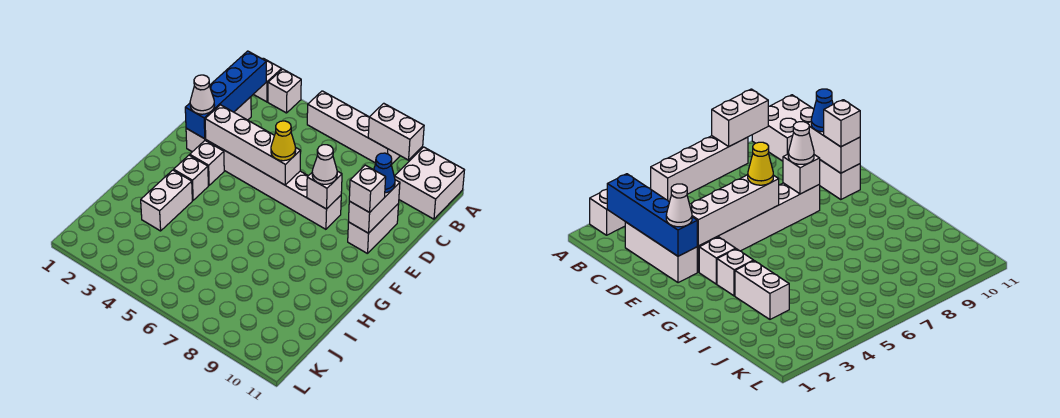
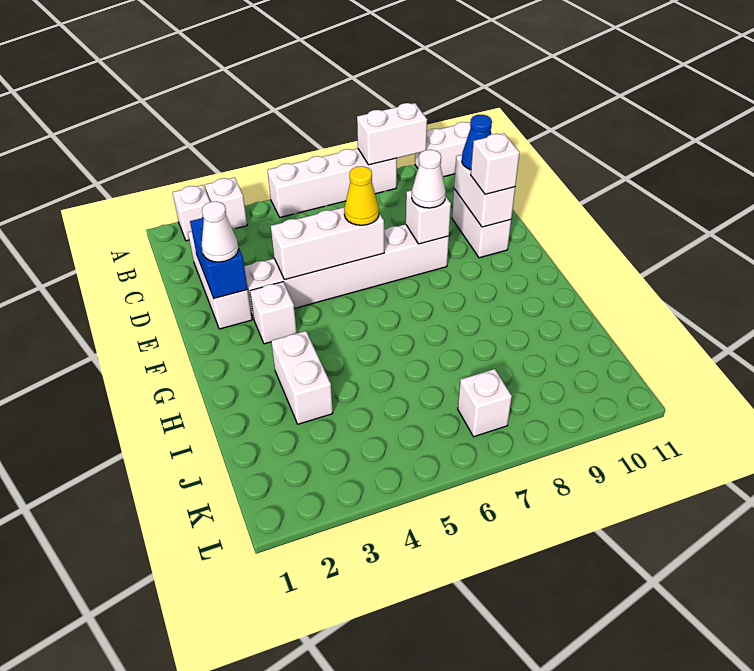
white brick A10:B11 level 1 -> white brick A10:A11 level 1
blue brick B2:E2 level 2 -> blue brick D2:E2 level 2
white brick E3:E6 level 2 -> white brick E4:E6 level 2
white brick G3 level 1 -> white brick K7 level 1

